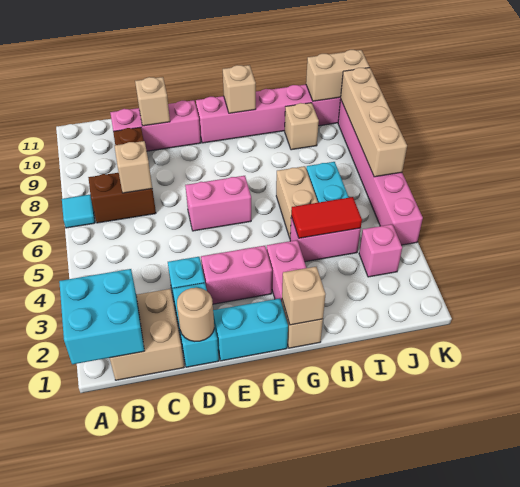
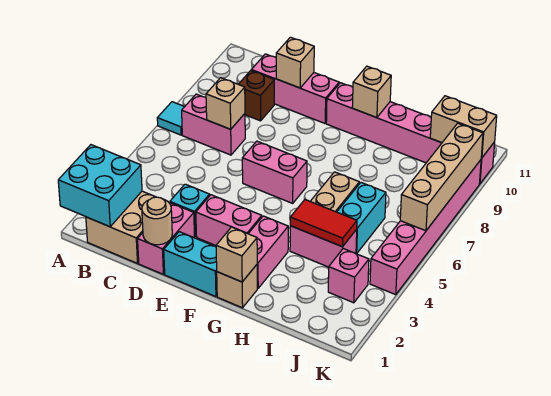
brown brick B7:C7 level 1 -> pink brick B7:C7 level 1
cyan brick D1:D2 level 1 -> pink brick D1:D2 level 1
tan brick I9 level 1 -> none

